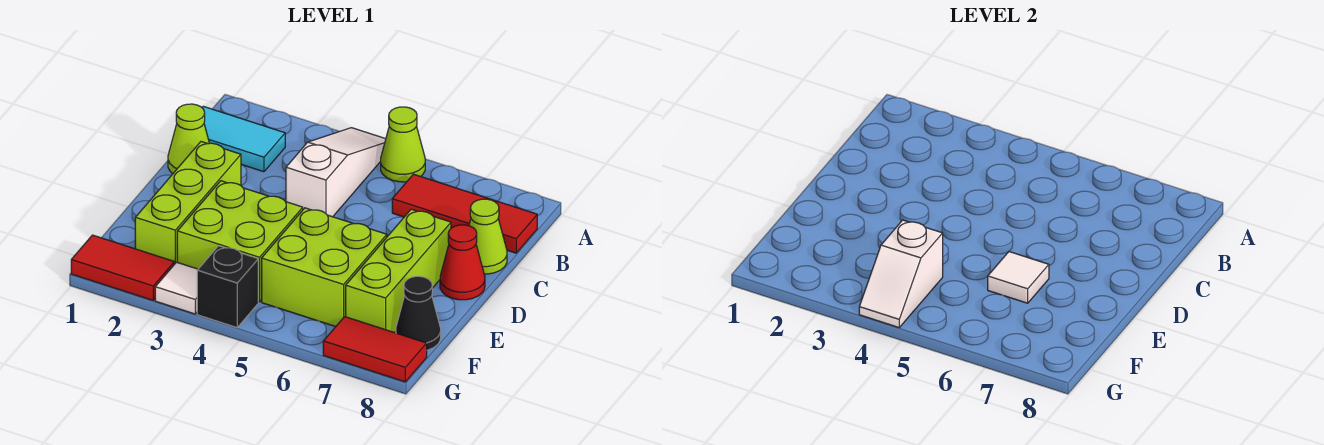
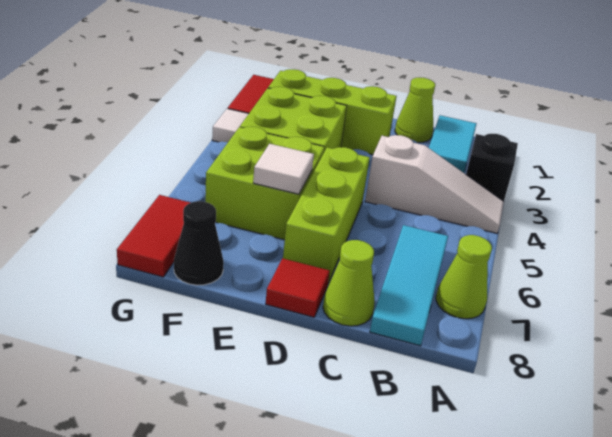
lime cone A5 level 1 -> lime cone A7 level 1
red tile B6:B8 level 1 -> cyan tile B6:B8 level 1
lime brick D7:F7 level 1 -> lime brick D5:D7 level 1
red cone D8 level 1 -> red tile D8 level 1
white slope F4:G4 level 2 top F -> none
black brick G4 level 1 -> black brick A3 level 1

